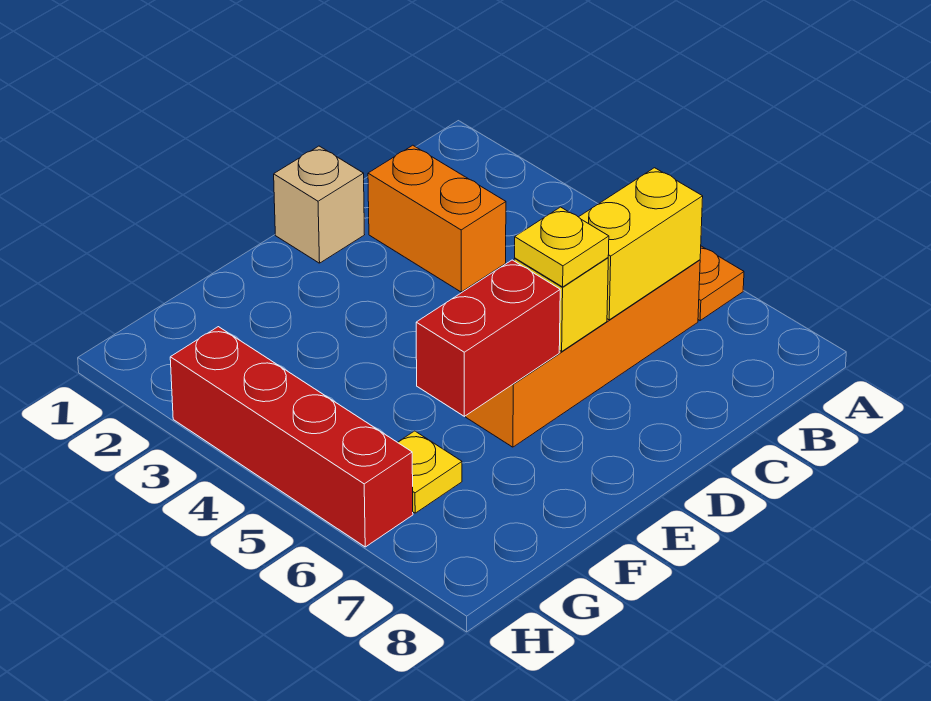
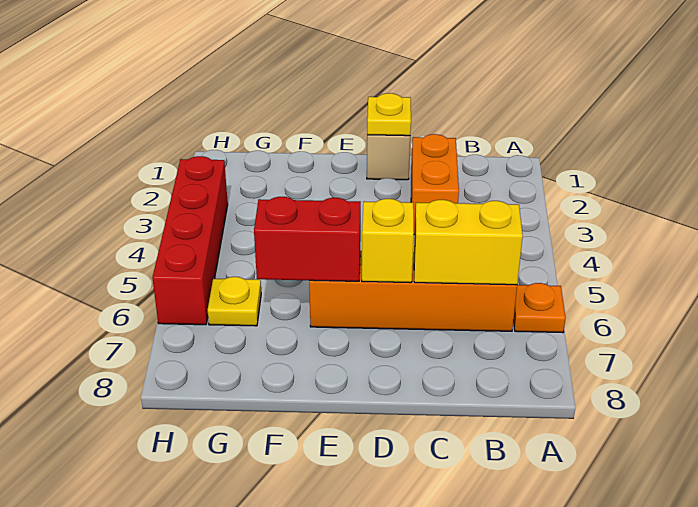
yellow plate D6 level 3 -> yellow plate D1 level 2

